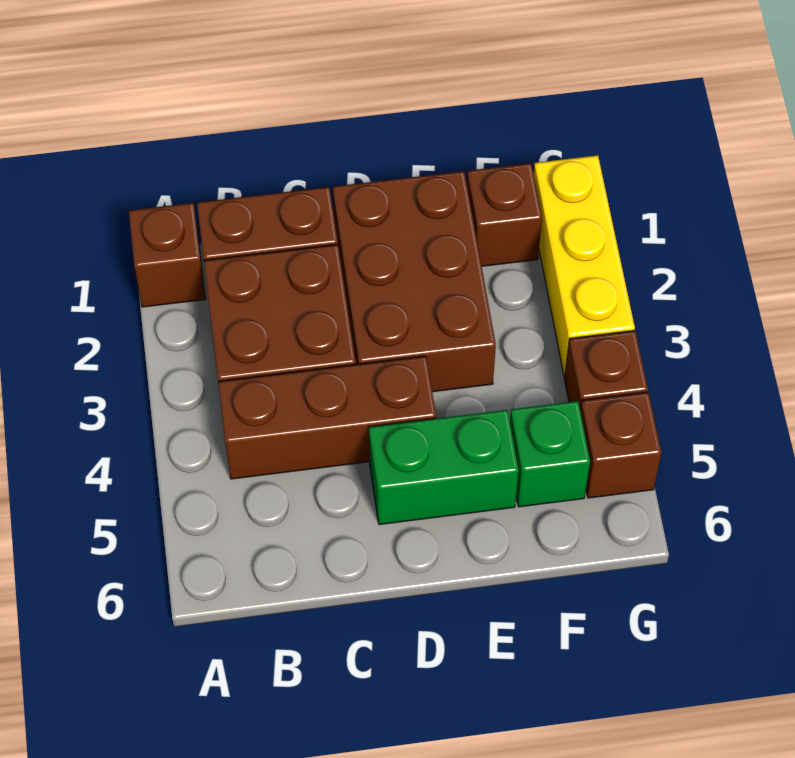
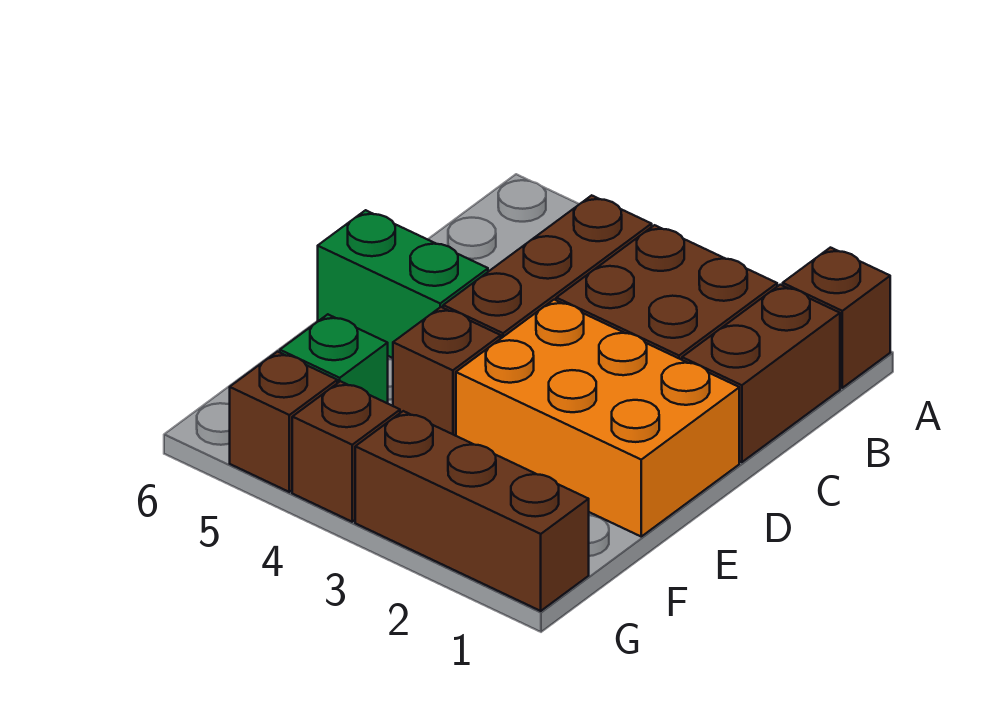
brown brick D1:E3 level 1 -> orange brick D1:E3 level 1
green brick D5:E5 level 1 -> green brick D5:D6 level 1
brown brick F1 level 1 -> brown brick E4 level 1
yellow brick G1:G3 level 1 -> brown brick G1:G3 level 1

